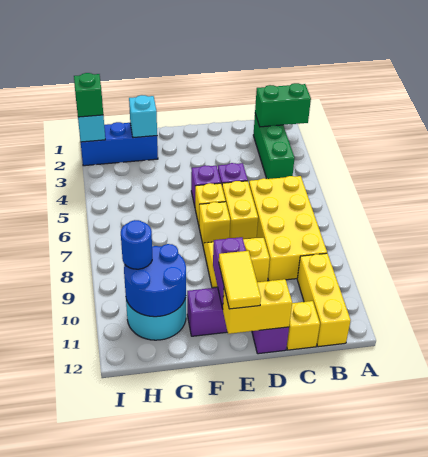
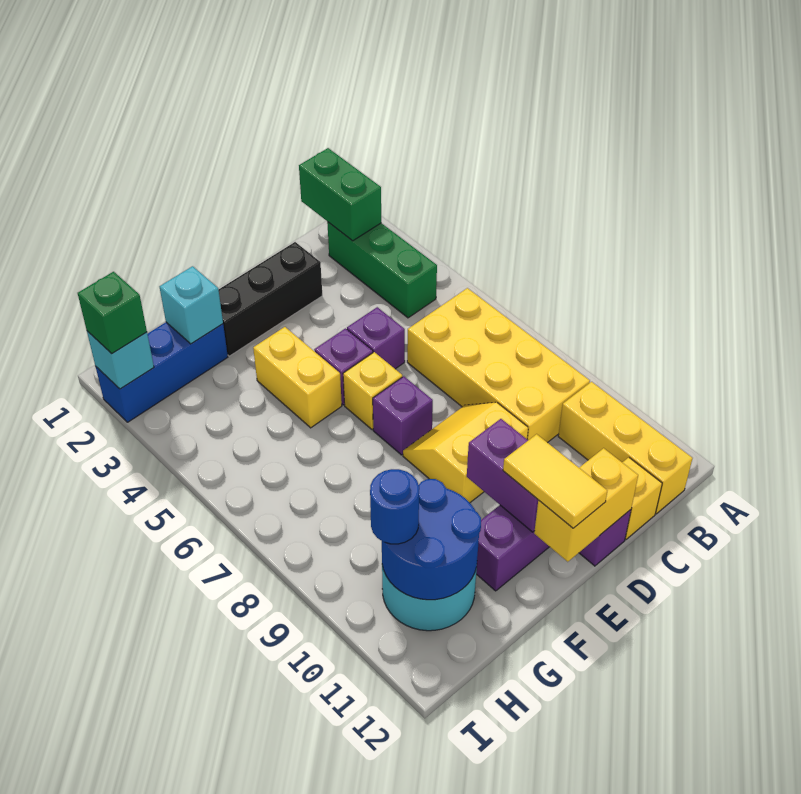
green brick A2:B2 level 2 -> green brick B1:B2 level 2
none -> black brick D2:F2 level 1
yellow brick D6:D7 level 1 -> yellow brick F4:F5 level 1
yellow brick E7 level 1 -> purple brick E7 level 1

